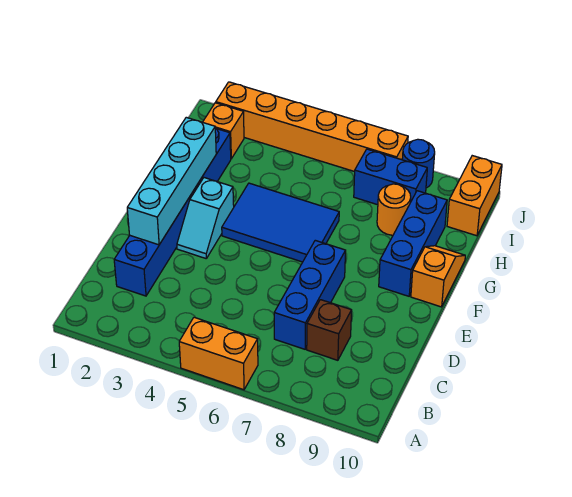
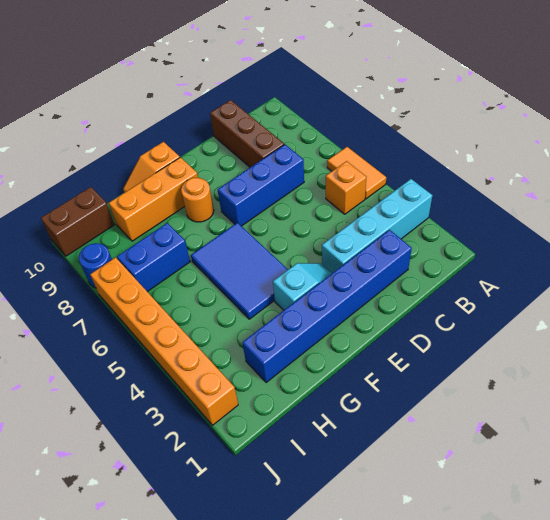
orange brick A5:A6 level 1 -> orange tile A5:A6 level 1
brown brick C8 level 1 -> brown brick C8:C10 level 1
cyan brick D2:G2 level 2 -> cyan brick A3:D3 level 1
blue brick F9:H9 level 1 -> orange brick F9:H9 level 1
orange round brick H8 level 1 -> orange round brick F8 level 1
orange brick I2 level 1 -> orange brick B5 level 1
blue brick I7:I8 level 1 -> blue brick H7:I7 level 1
orange brick I10:J10 level 1 -> brown brick I10:J10 level 1

